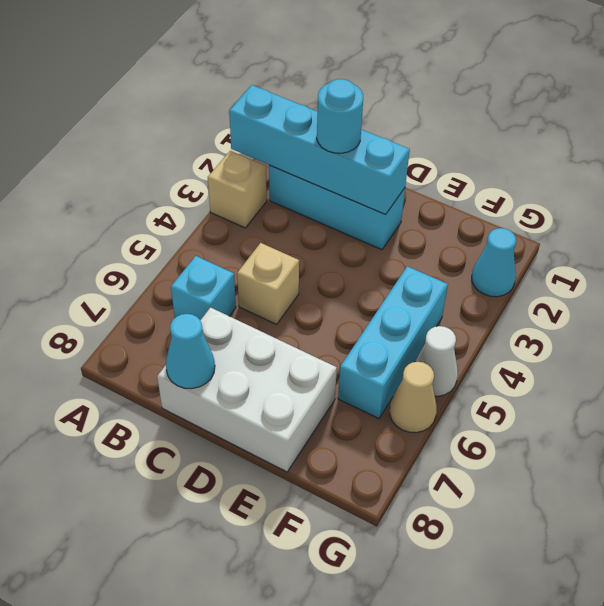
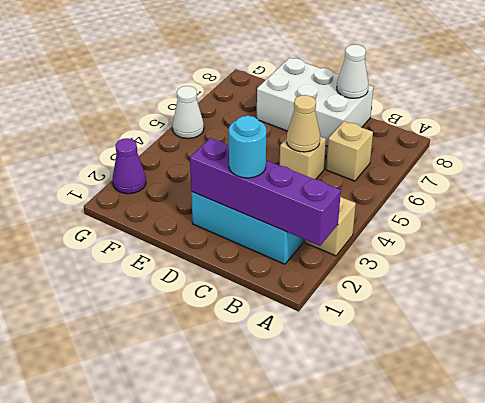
cyan brick A2:D2 level 2 -> purple brick A2:D2 level 2
cyan brick B6 level 1 -> tan brick B6 level 1
cyan cone C8 level 2 -> white cone C8 level 2
cyan brick F4:F6 level 1 -> none
cyan cone G2 level 1 -> purple cone G2 level 1
tan cone G6 level 1 -> tan cone C5 level 2

